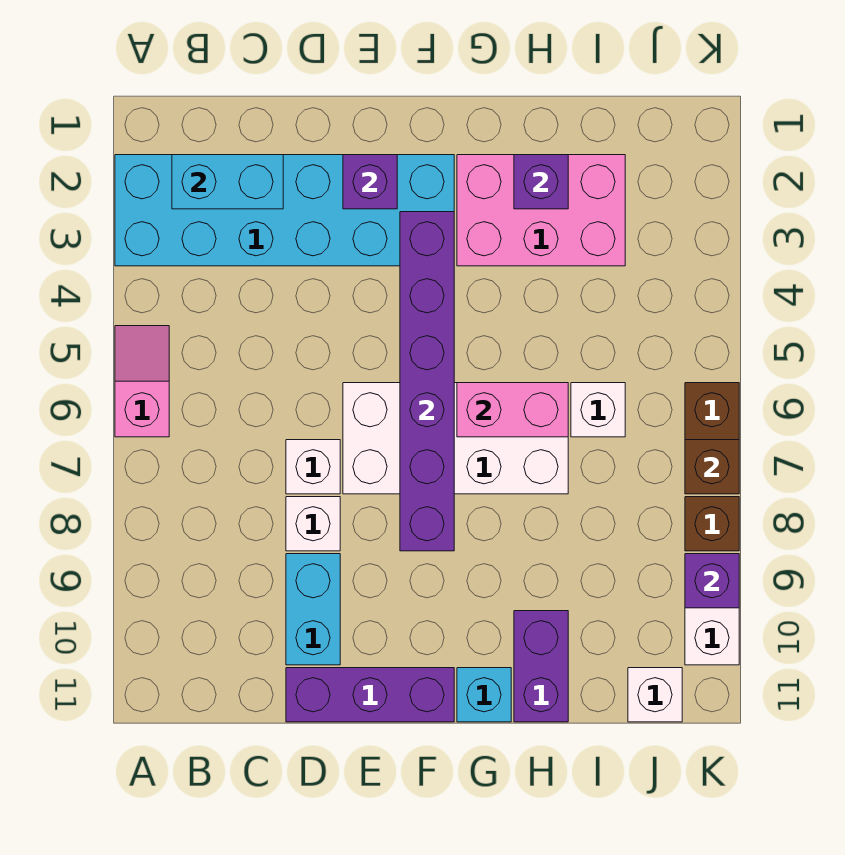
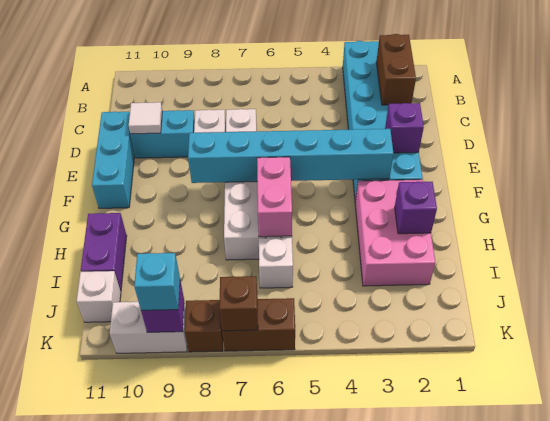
pink slope A5:A6 level 1 top 6 -> none
cyan brick B2:C2 level 2 -> brown brick B2:C2 level 2
none -> white tile D10 level 2
purple brick D11:F11 level 1 -> cyan brick D11:F11 level 1
purple brick F3:F8 level 2 -> cyan brick F3:F8 level 2
cyan brick G11 level 1 -> cyan brick K9 level 3
purple brick H10:H11 level 1 -> purple brick H11:I11 level 1

